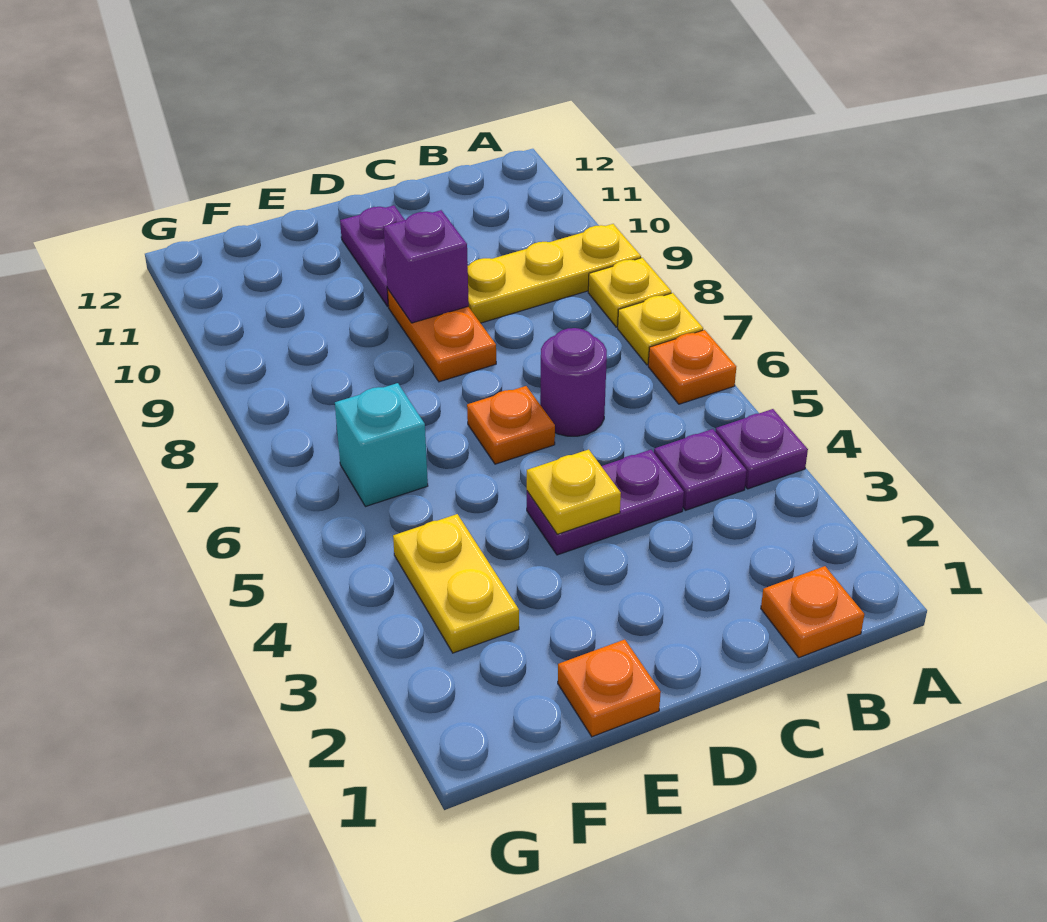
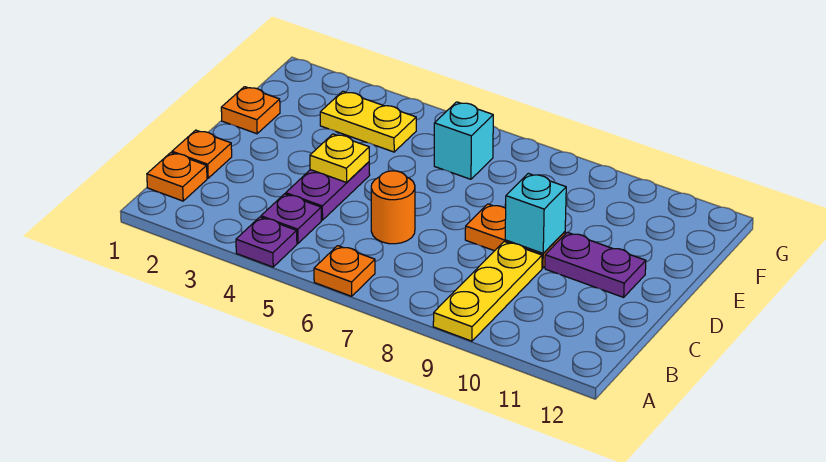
yellow plate A7 level 1 -> none
yellow plate A8 level 1 -> none
purple round brick C6 level 1 -> orange round brick C6 level 1
orange plate D6 level 1 -> orange plate C1 level 1
purple brick D9 level 2 -> cyan brick D9 level 2

